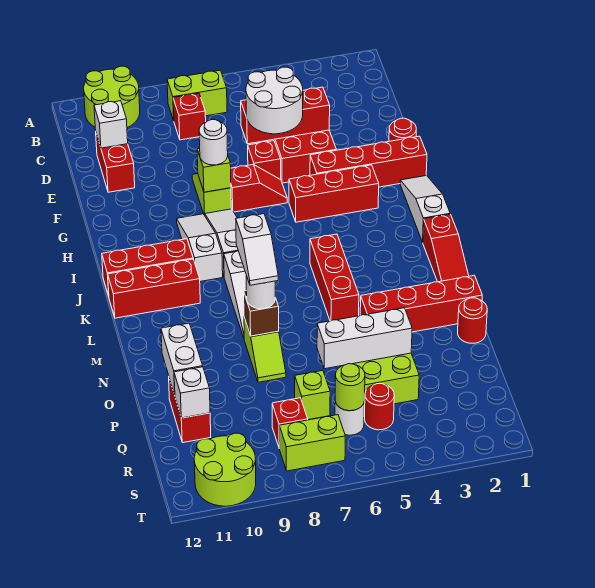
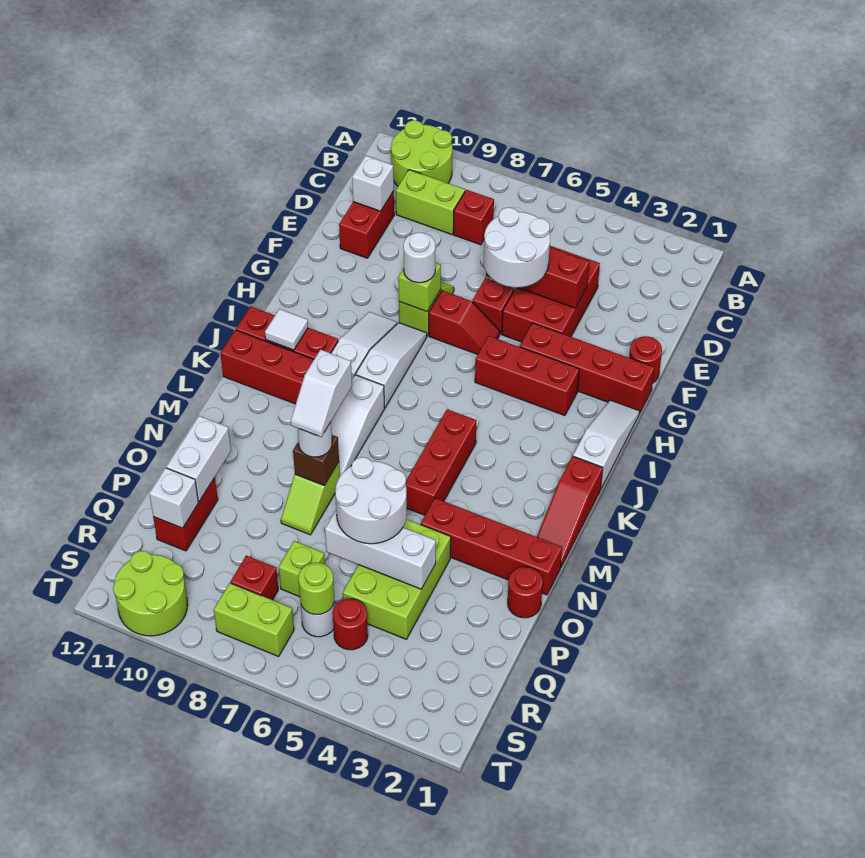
lime brick B7:B8 level 1 -> lime brick C9:C10 level 1
none -> white tile J11 level 2
none -> white round brick O5:P6 level 3

